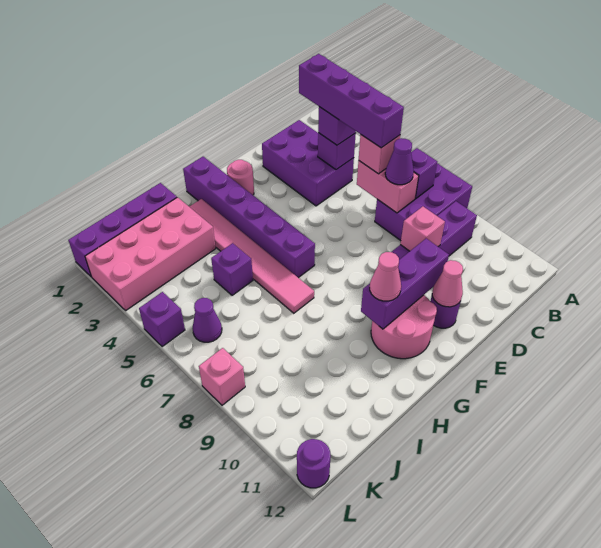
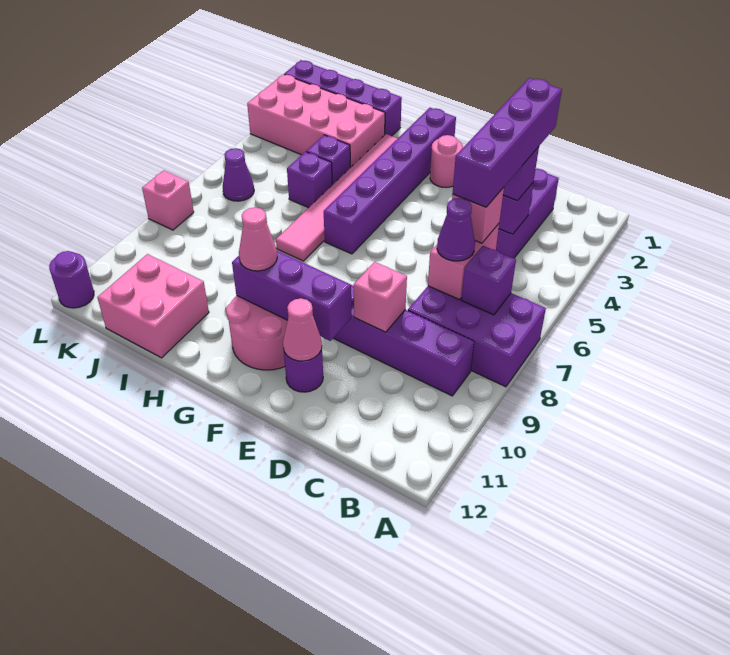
none -> pink brick I11:J12 level 1
purple brick L5 level 1 -> purple brick I4 level 1

